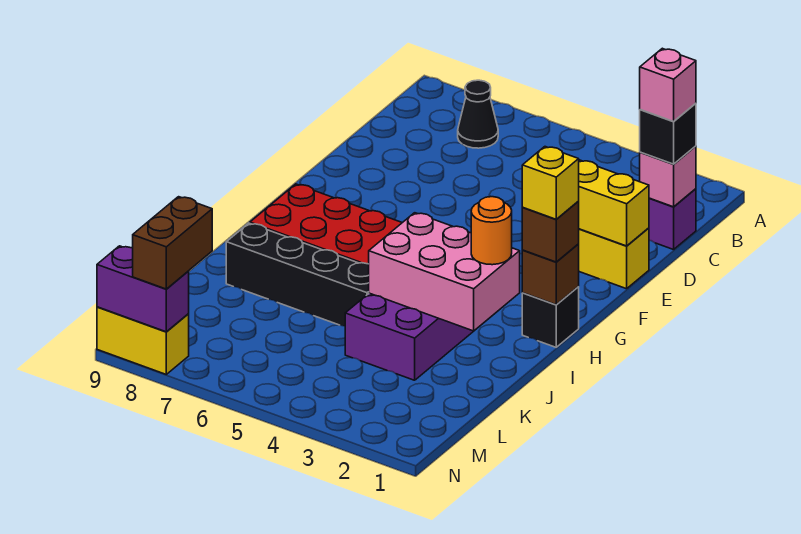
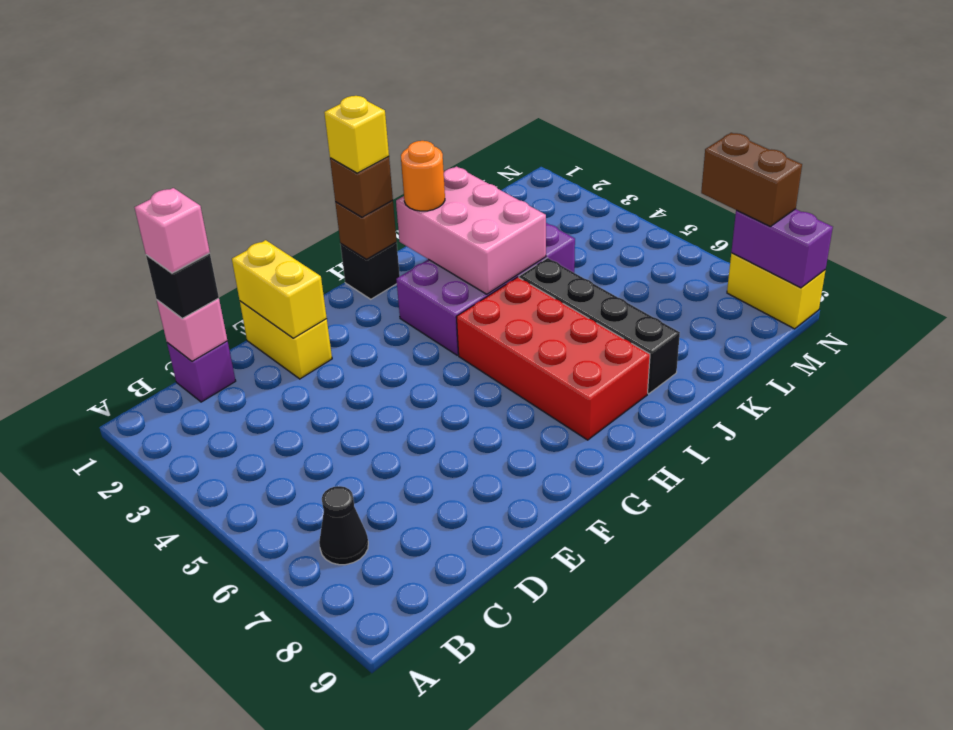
brown brick M8:N8 level 3 -> brown brick N7:N8 level 3

